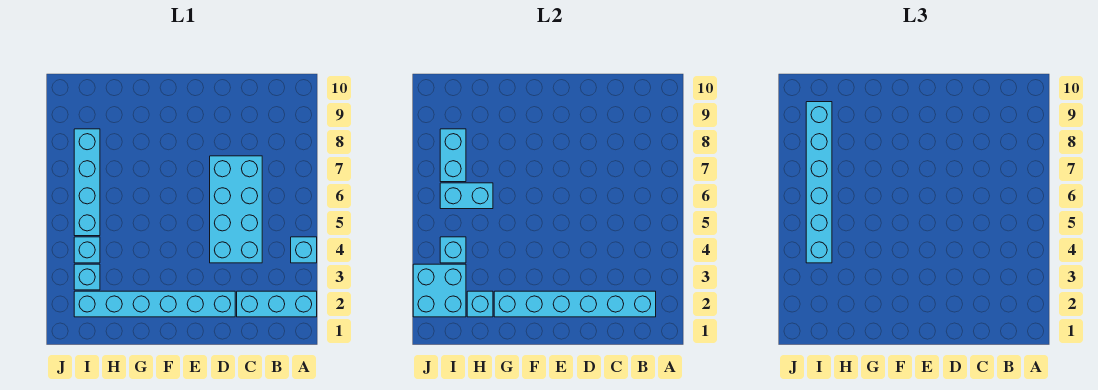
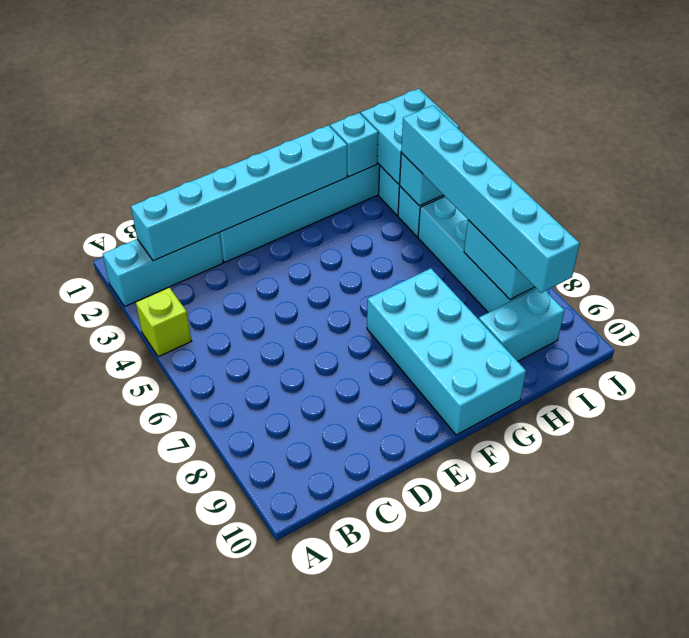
cyan brick A4 level 1 -> lime brick A4 level 1
cyan brick C4:D7 level 1 -> cyan brick F7:G10 level 1
cyan brick H6:I6 level 2 -> cyan brick H9:I9 level 1

